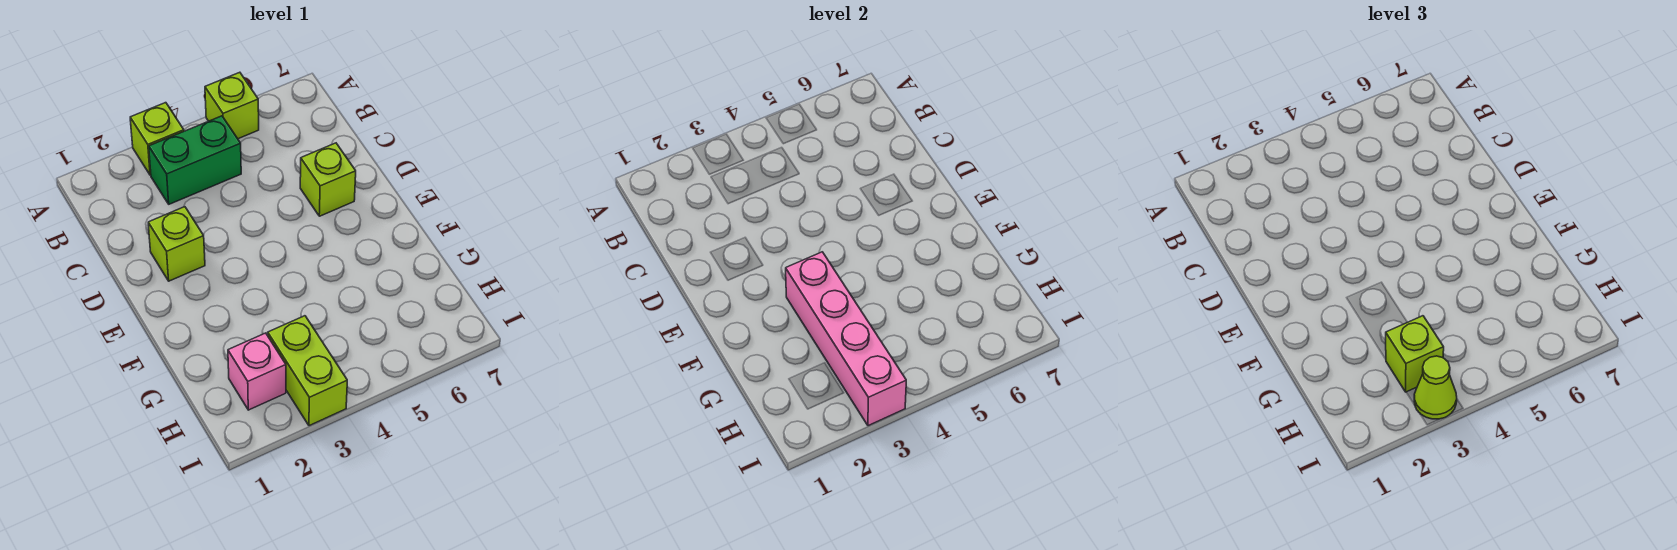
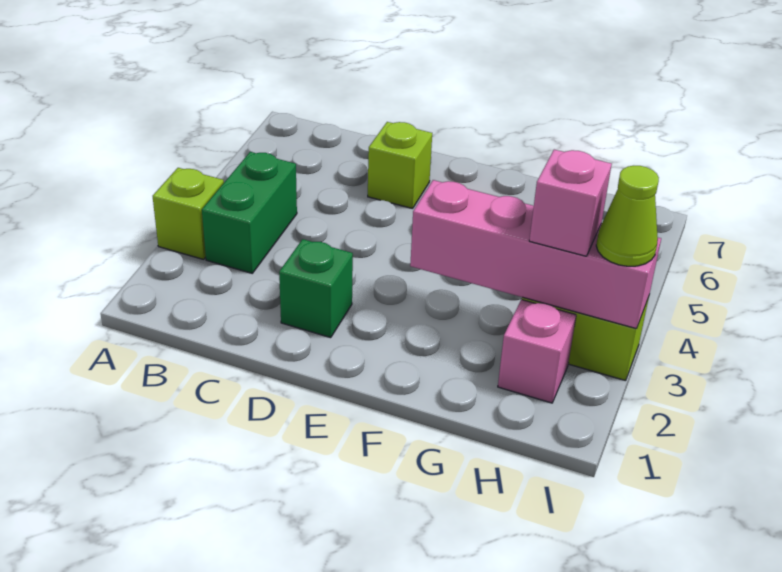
lime brick A5 level 1 -> none
lime brick D2 level 1 -> green brick D2 level 1
lime brick H3 level 3 -> pink brick H3 level 3

